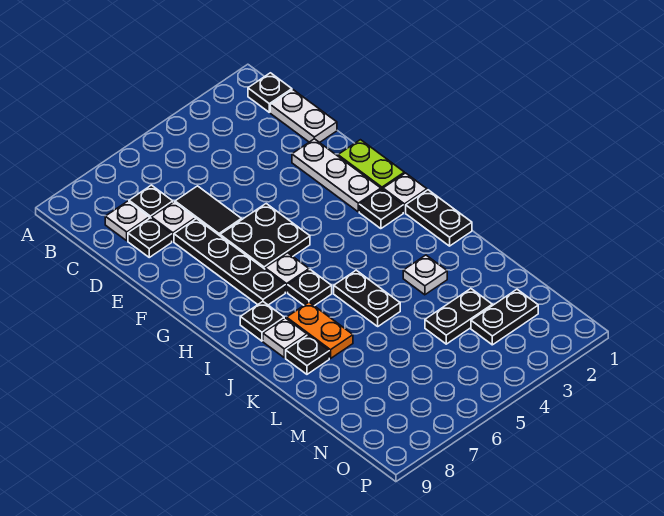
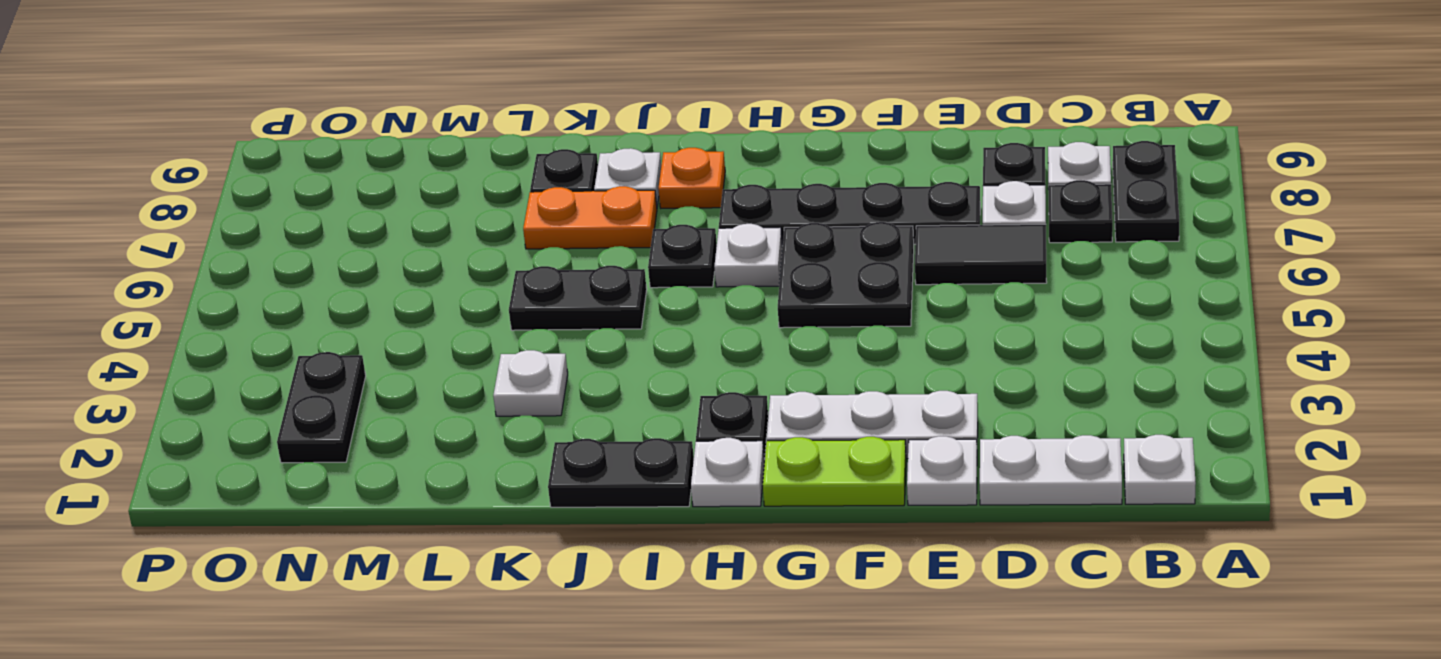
black plate B1 level 1 -> white plate B1 level 1
none -> white plate E1 level 1
black plate I8 level 1 -> orange plate I8 level 1
black plate M3:M4 level 1 -> black plate B7:B8 level 1

